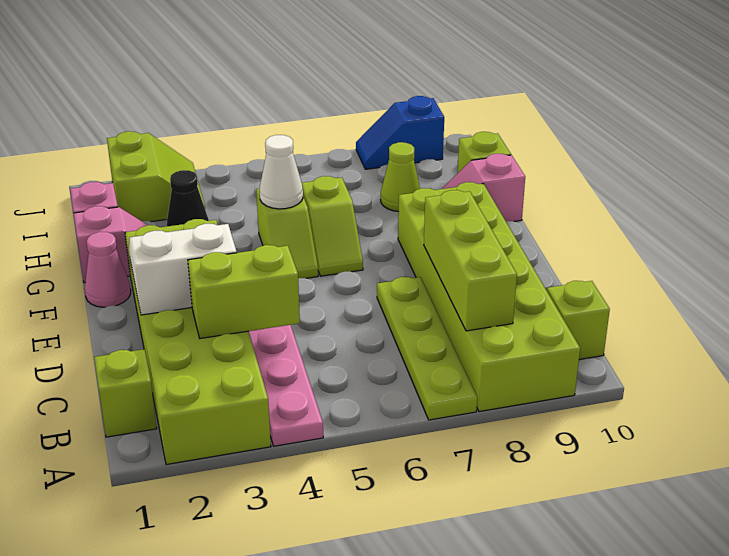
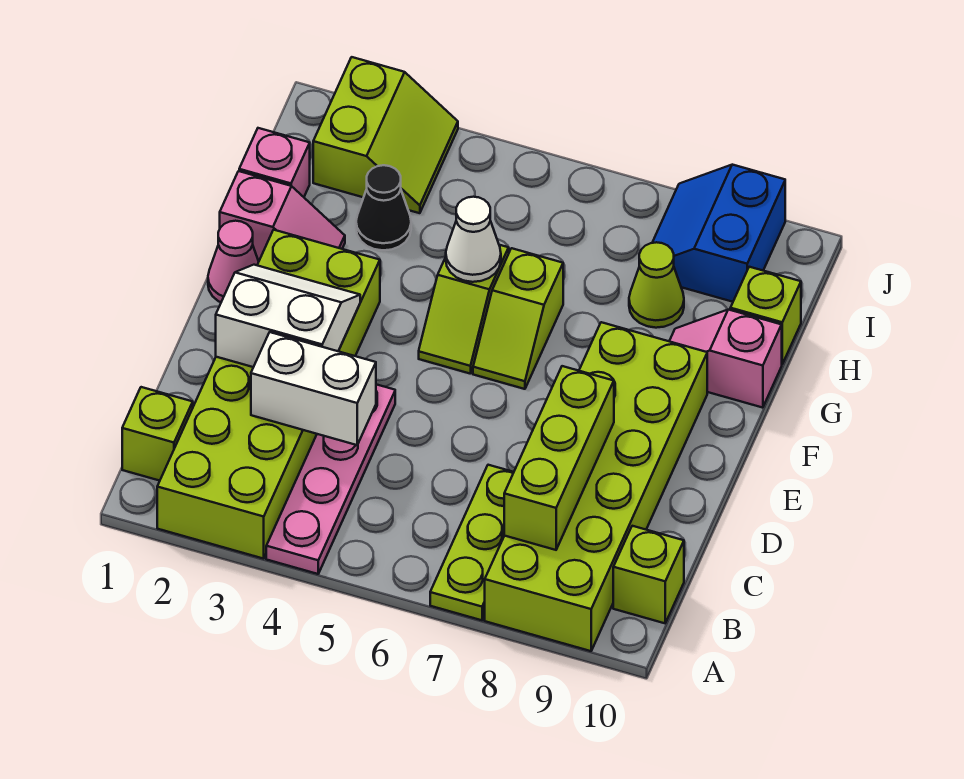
lime plate A7:D7 level 1 -> lime plate A7:C7 level 1
lime brick C3:C4 level 2 -> white brick C3:C4 level 2
blue slope J8:J9 level 1 top 9 -> blue slope I8:J9 level 1 top 9

